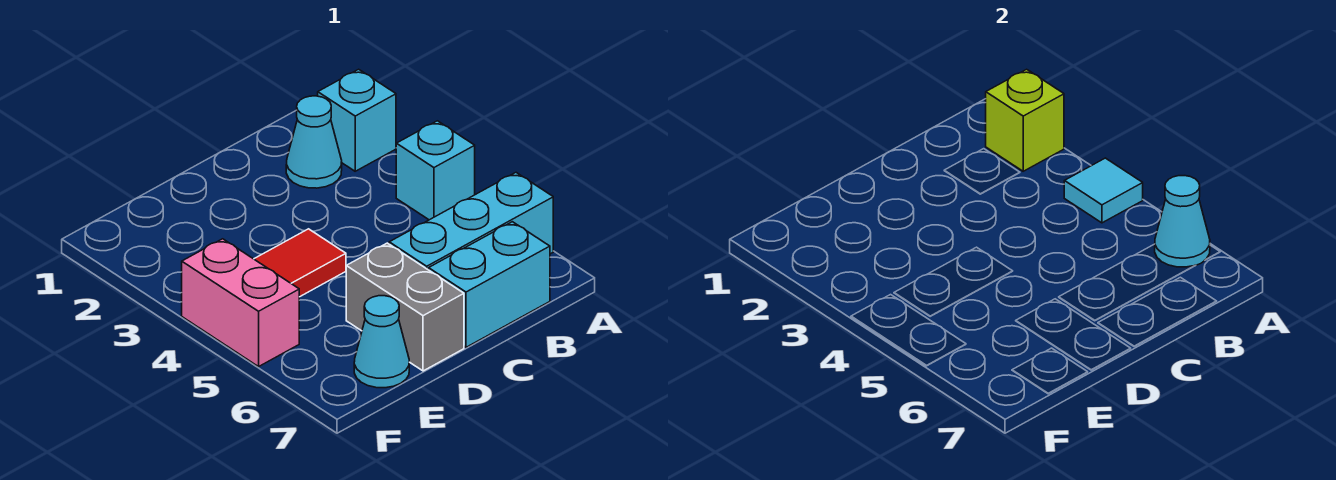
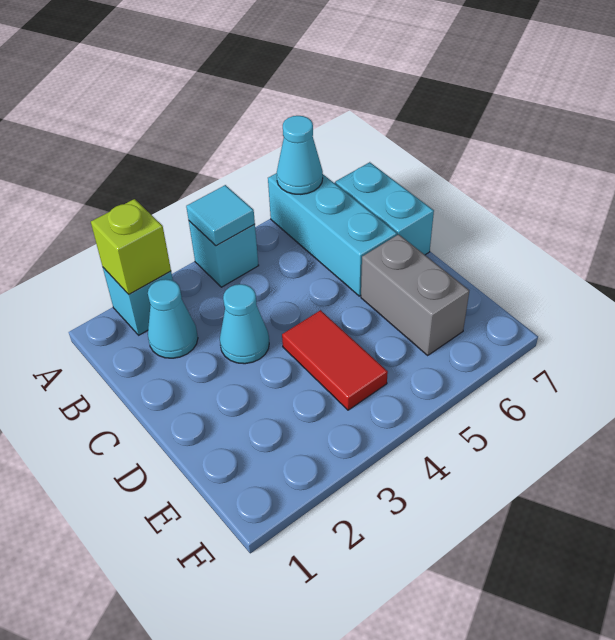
grey brick D6:D7 level 1 -> grey brick D6:E6 level 1
cyan cone E7 level 1 -> cyan cone C3 level 1
pink brick F4:F5 level 1 -> none

